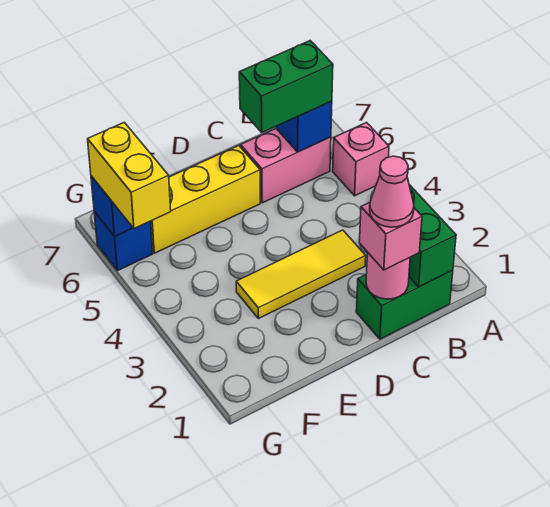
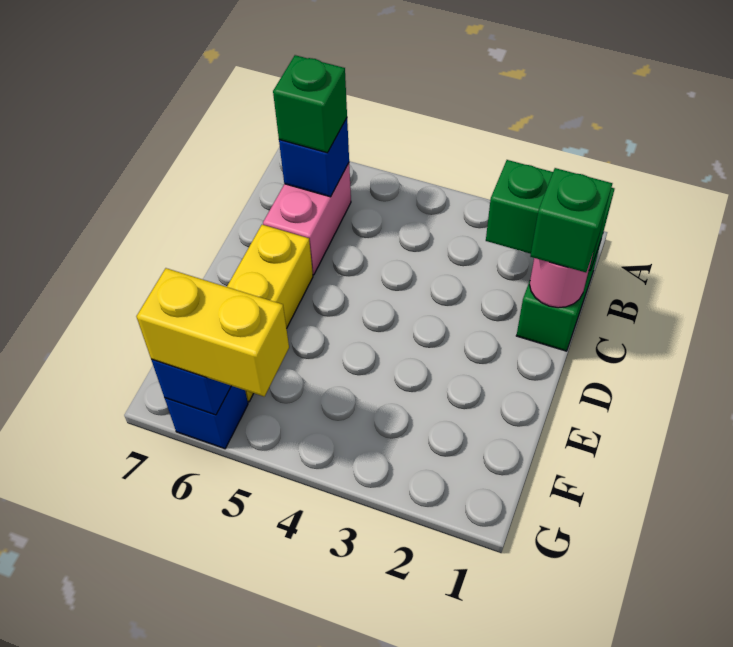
pink brick A5 level 1 -> none
green brick B6:C6 level 3 -> green brick B6 level 3
pink brick C1 level 3 -> green brick C1 level 3
pink cone C1 level 4 -> none
yellow tile C3:E3 level 1 -> none

